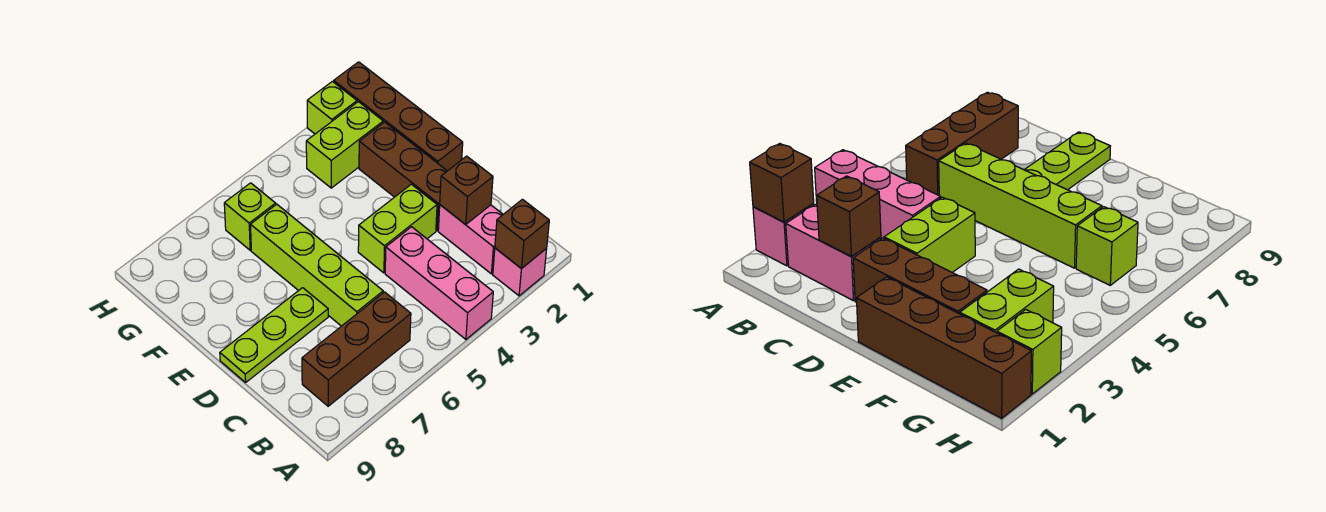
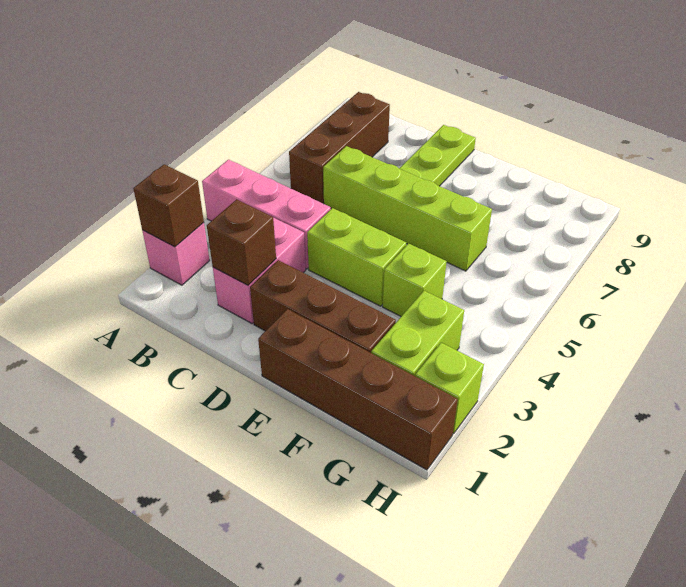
pink brick B2:C2 level 1 -> pink brick C2:C3 level 1
lime brick D3:D4 level 1 -> lime brick D4:E4 level 1
lime brick G6 level 1 -> lime brick F4 level 1

